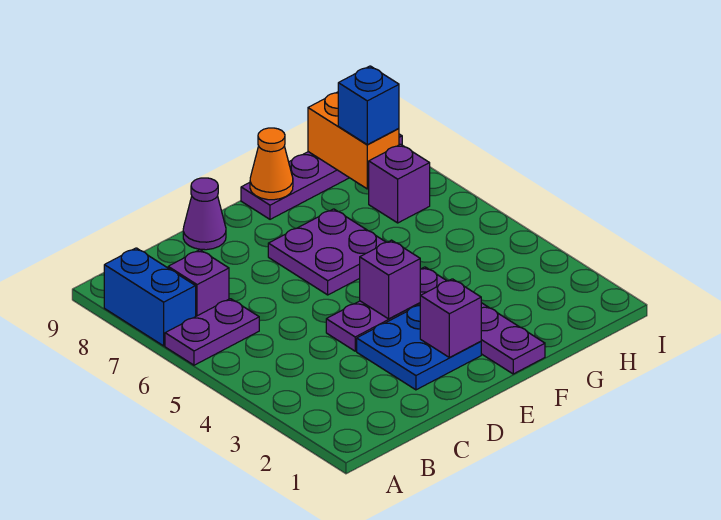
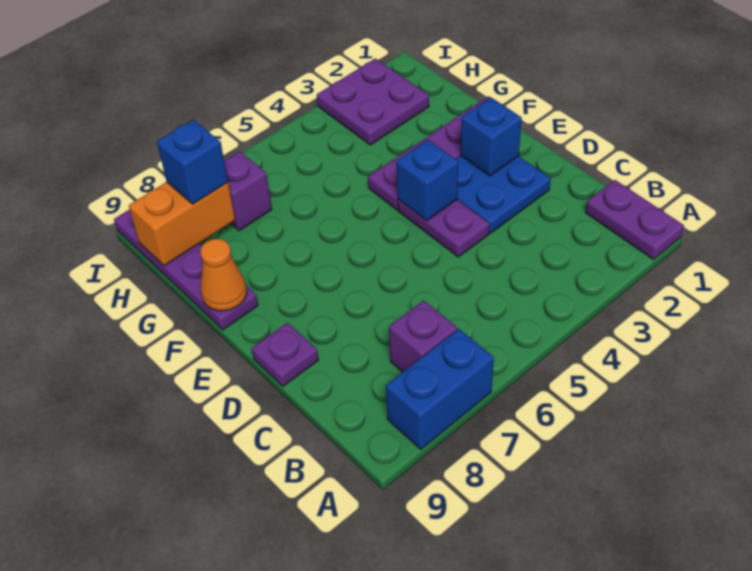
purple plate A6:B6 level 1 -> purple plate A1:B1 level 1
purple cone D9 level 1 -> purple plate D9 level 1
purple brick E2 level 2 -> blue brick E2 level 2
purple brick E4 level 2 -> blue brick E4 level 2
purple plate E6:F7 level 1 -> purple plate H2:I3 level 1

